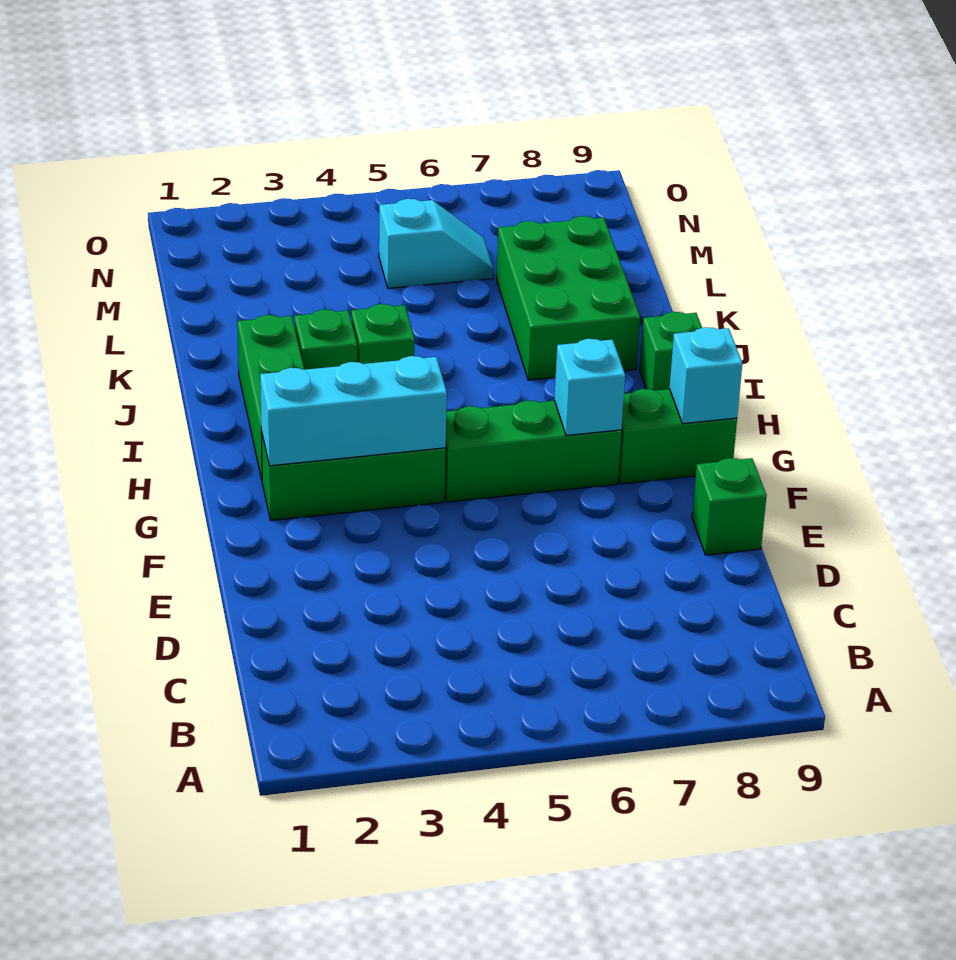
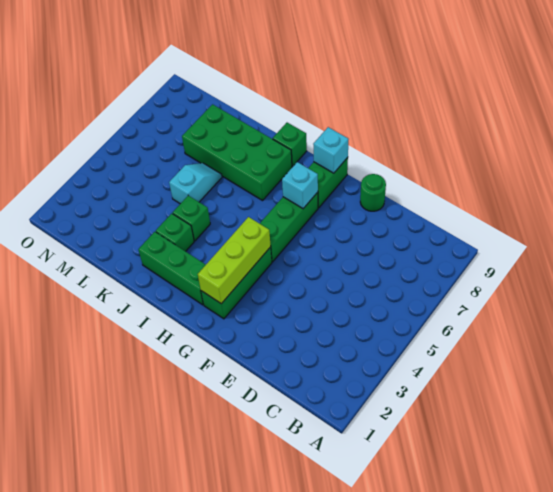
green brick E9 level 1 -> green round brick E9 level 1
cyan brick G2:G4 level 2 -> lime brick G2:G4 level 2
green brick J7:L8 level 1 -> green brick I7:L8 level 1
cyan slope M5:M6 level 1 top 5 -> cyan slope K5:K6 level 1 top 5

